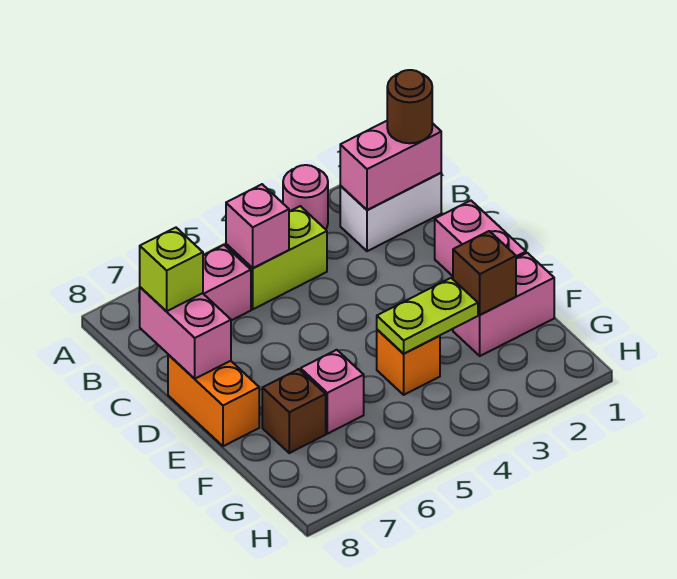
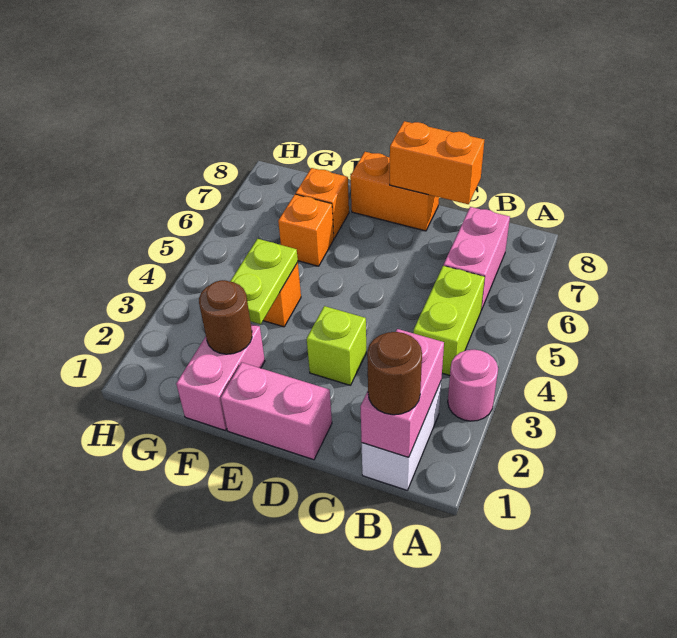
pink brick B5 level 2 -> none
pink brick C8:D8 level 2 -> orange brick C8:D8 level 2
lime brick C8 level 3 -> lime brick D3 level 1
brown brick F2 level 2 -> brown round brick F2 level 2
pink brick F6 level 1 -> orange brick F6 level 1
brown brick F7 level 1 -> orange brick F7 level 1

